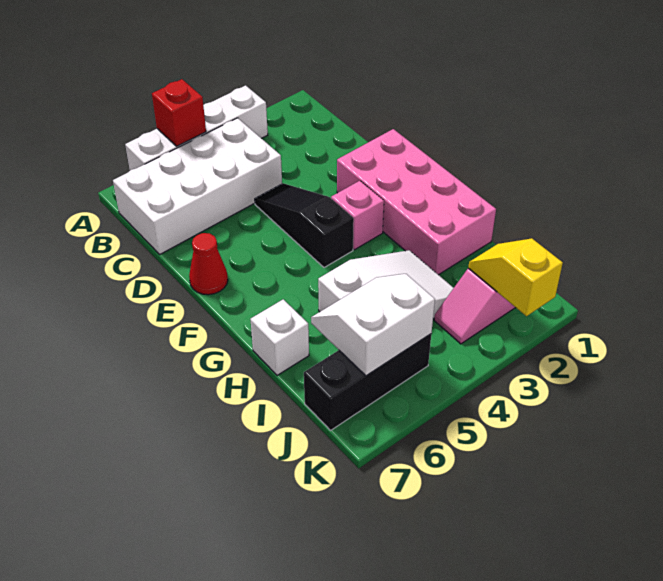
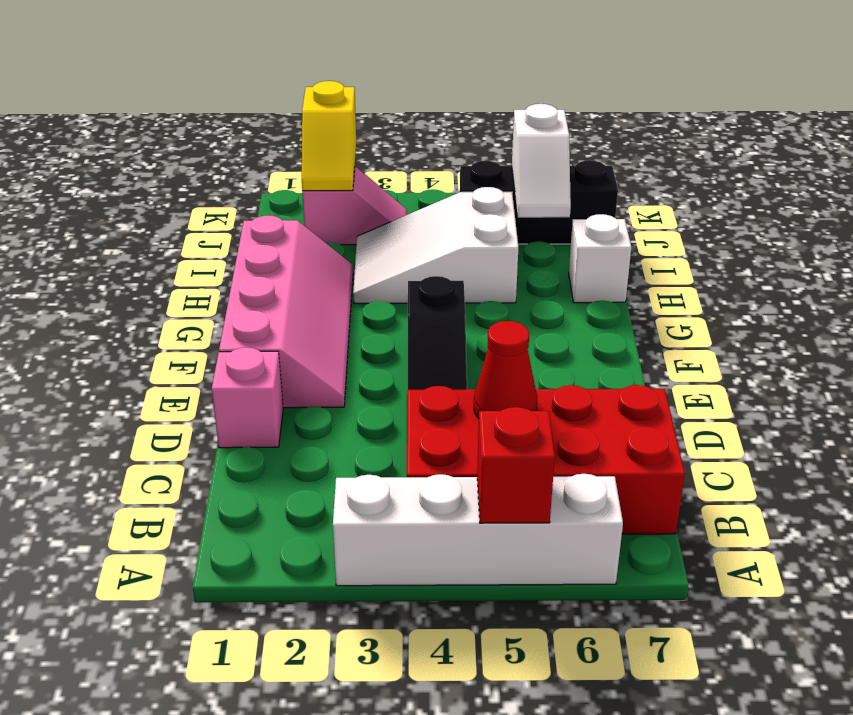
white brick B4:C7 level 1 -> red brick B4:C7 level 1
pink brick E1:H2 level 1 -> pink slope E1:H2 level 1 top 1
red cone E7 level 1 -> red cone C5 level 2
pink brick F3 level 1 -> pink brick D1 level 1
white slope I5:J6 level 2 top J -> white slope I6:J6 level 2 top J

